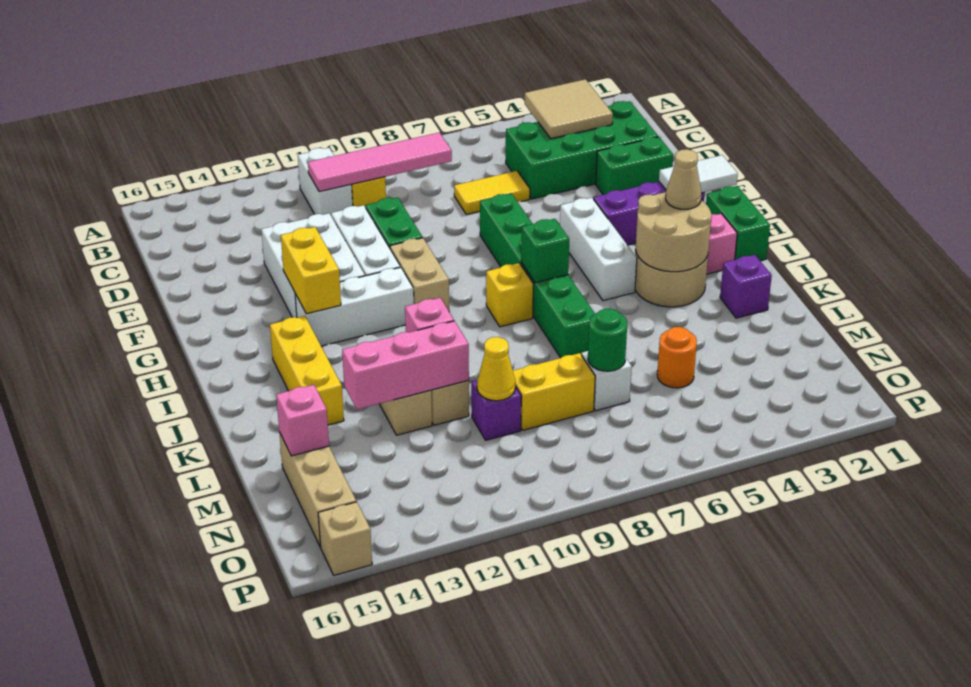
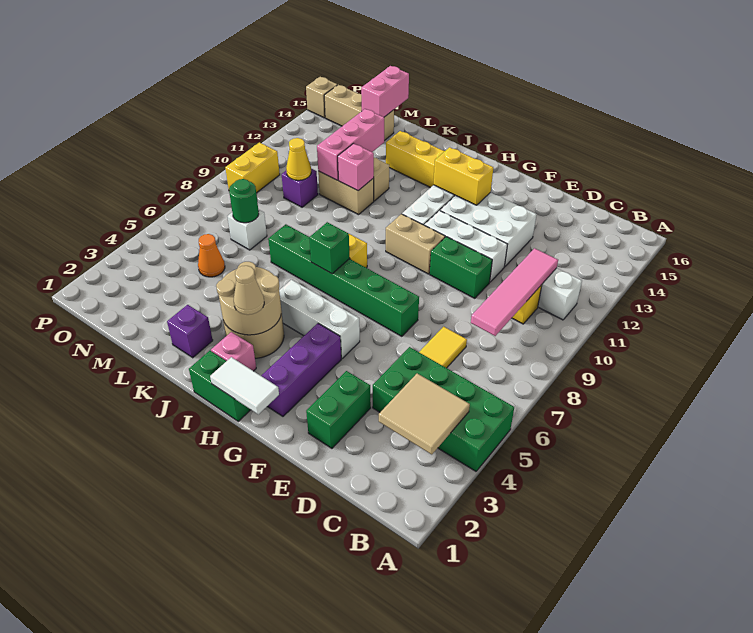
green brick C2:D5 level 1 -> green brick A4:D5 level 1
white tile G1:G2 level 2 -> white tile G1:H1 level 2
orange round brick M5 level 1 -> orange cone M5 level 1
yellow brick M8:M9 level 1 -> yellow brick O9:O10 level 1
pink brick M15 level 2 -> pink brick M15:M16 level 2

